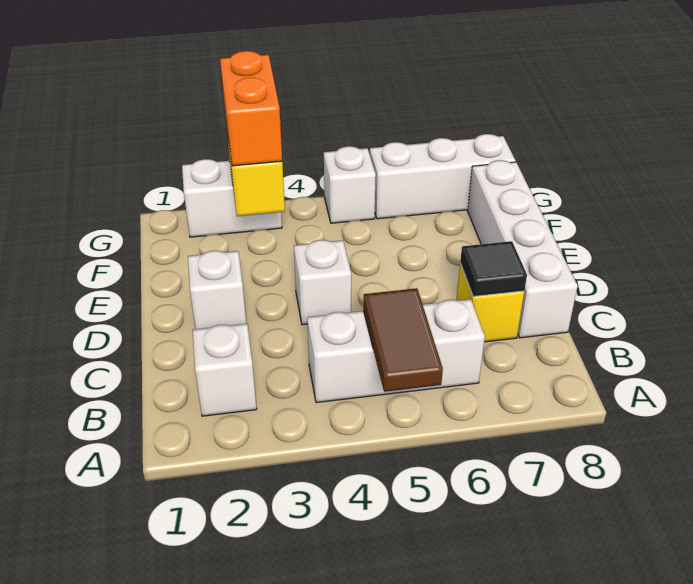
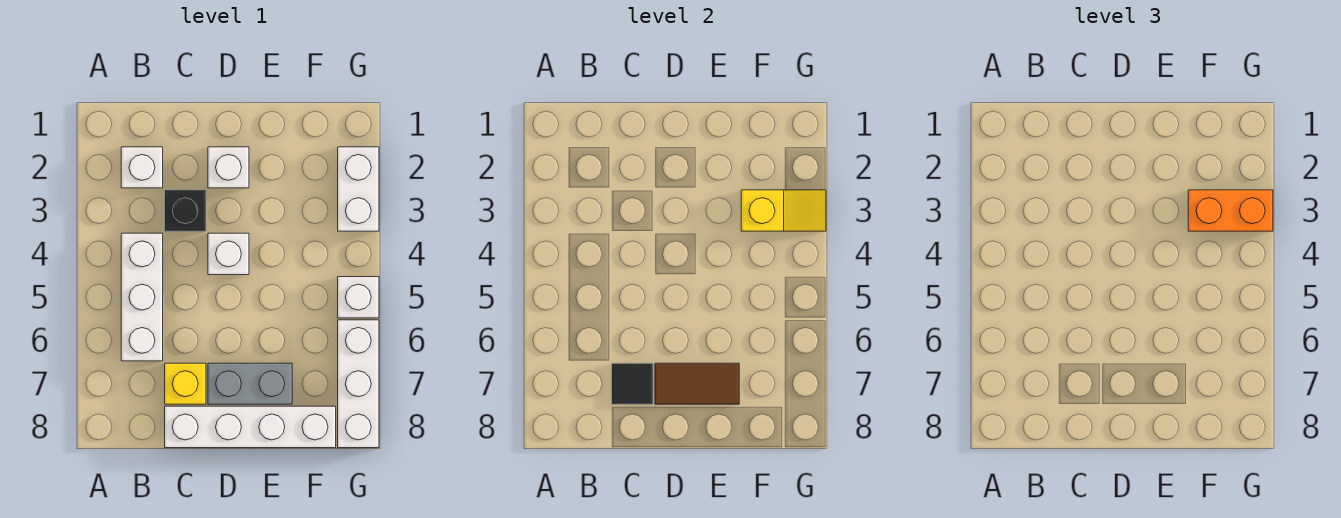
brown tile A5:B5 level 2 -> brown tile D7:E7 level 2
none -> black brick C3 level 1
none -> grey brick D7:E7 level 1

